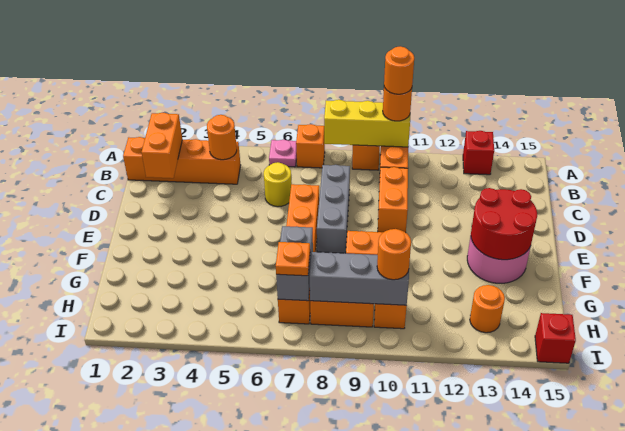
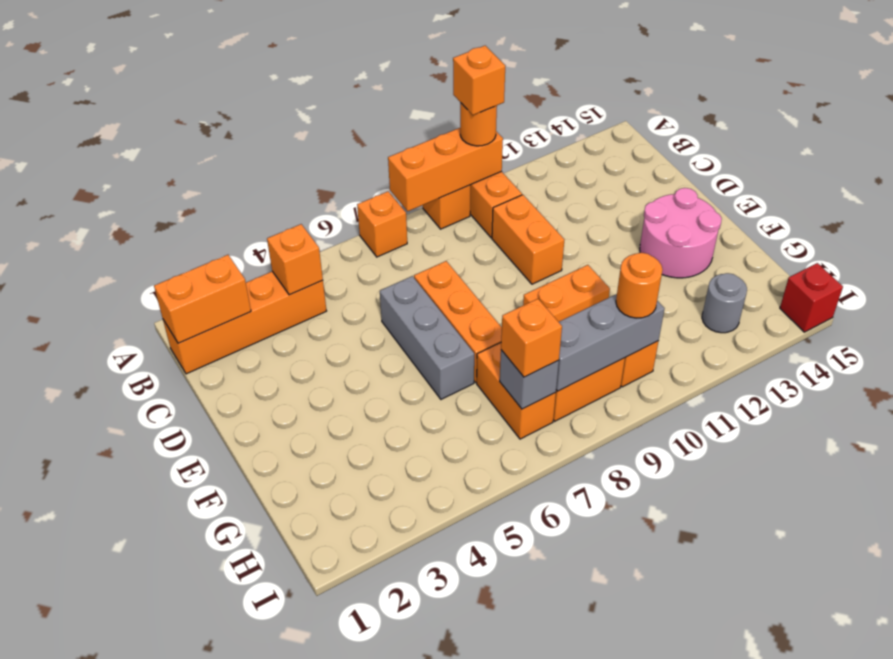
pink plate A6 level 1 -> none
yellow brick A8:A10 level 2 -> orange brick A8:A10 level 2
orange round brick A10 level 4 -> orange brick A10 level 4
red brick A13 level 1 -> none
orange brick B2:C2 level 2 -> orange brick B1:B2 level 2
orange round brick B4 level 2 -> orange brick B4 level 2
yellow round brick C6 level 1 -> none
grey brick C8:E8 level 1 -> grey brick D6:F6 level 1
red round brick E13:F14 level 2 -> none
grey brick G7:H7 level 2 -> grey brick H7 level 2
orange plate H7 level 3 -> orange brick H7 level 3
orange round brick H13 level 1 -> grey round brick H13 level 1

